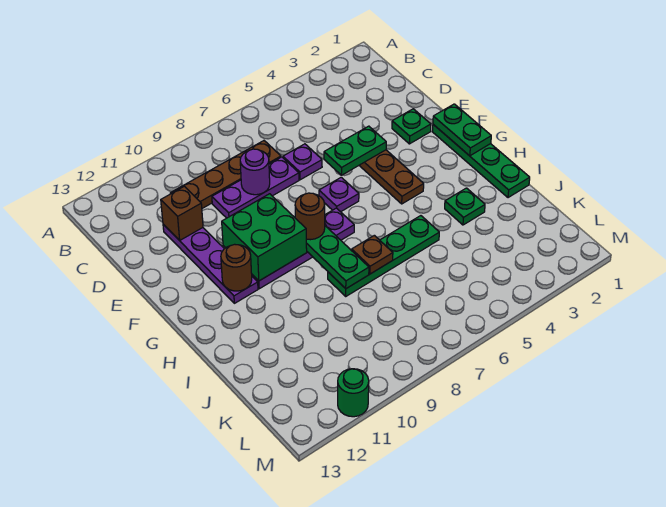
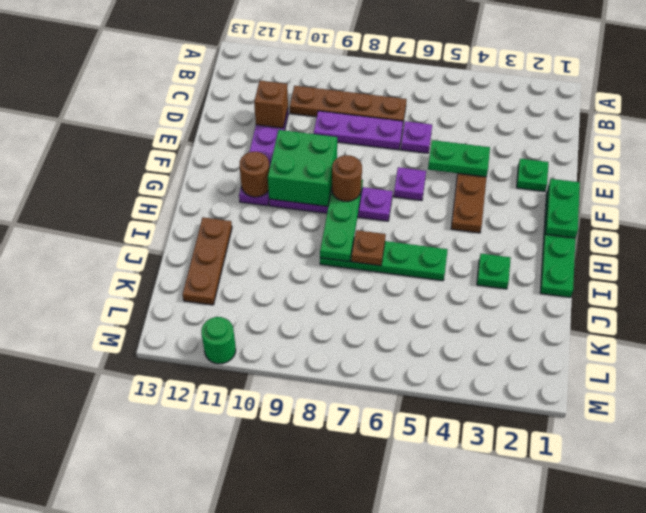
purple round brick D8 level 2 -> none
none -> brown plate I12:K12 level 1

